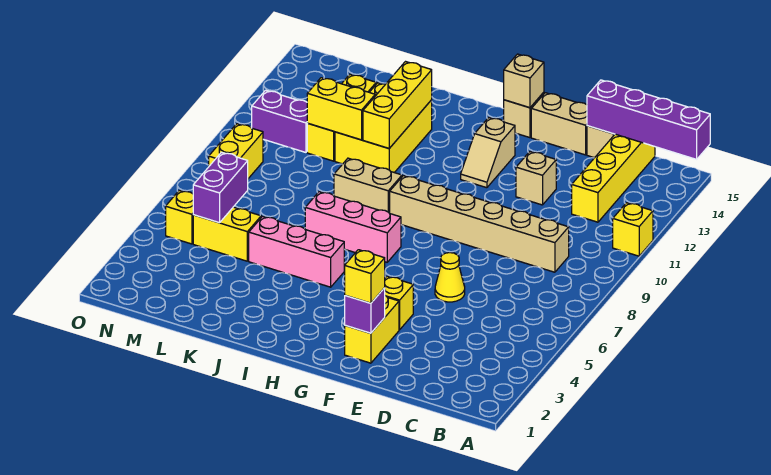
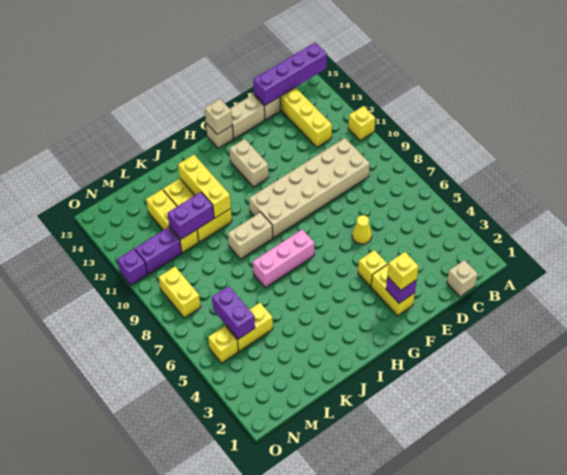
tan brick C9:H9 level 1 -> tan brick C9:H10 level 1
tan brick E12 level 1 -> tan brick C1 level 1
tan slope G12:G13 level 1 top 13 -> tan brick G12:G13 level 1
pink brick I5:K5 level 1 -> none
yellow brick K11:L11 level 2 -> purple brick K11:L11 level 2
none -> purple brick O11 level 1

